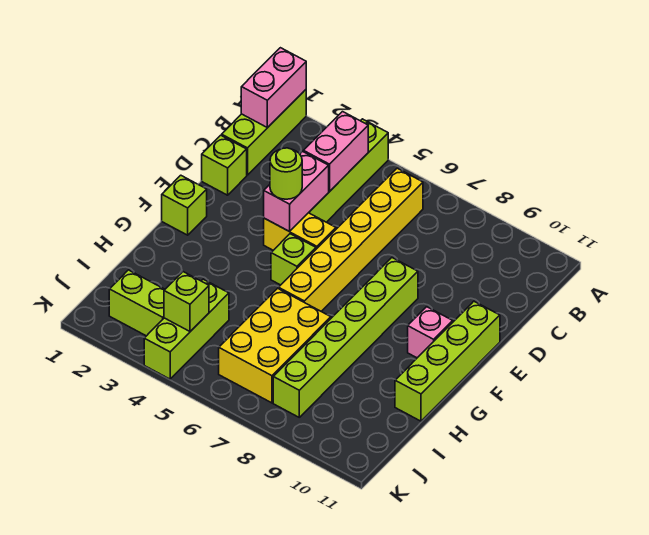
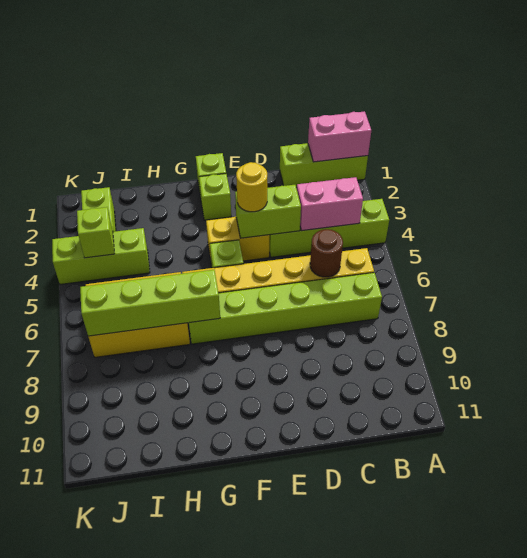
none -> brown round brick C6 level 2
lime brick D1 level 1 -> lime brick F2 level 1
pink brick D4:E4 level 2 -> lime brick D4:E4 level 2
yellow brick E4:E5 level 1 -> yellow brick E4:F4 level 1
lime round brick E4 level 3 -> yellow round brick E4 level 3
lime brick E8:J8 level 1 -> lime brick B7:G7 level 1
lime brick E11:H11 level 1 -> lime brick G7:J7 level 2
pink brick F10 level 1 -> none

